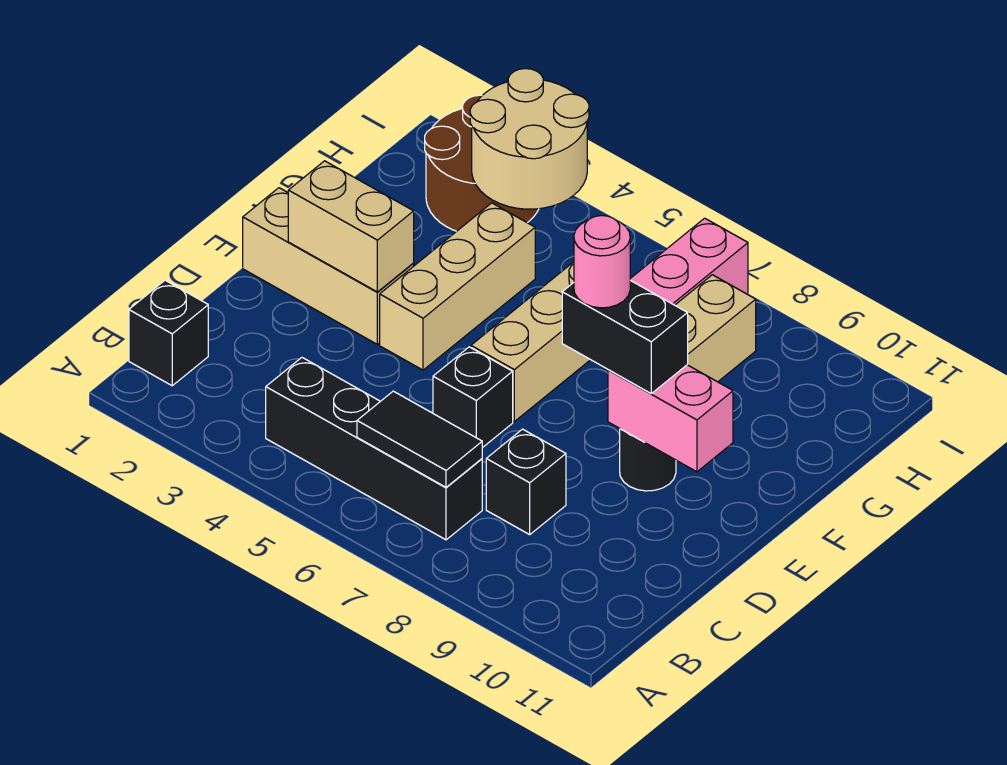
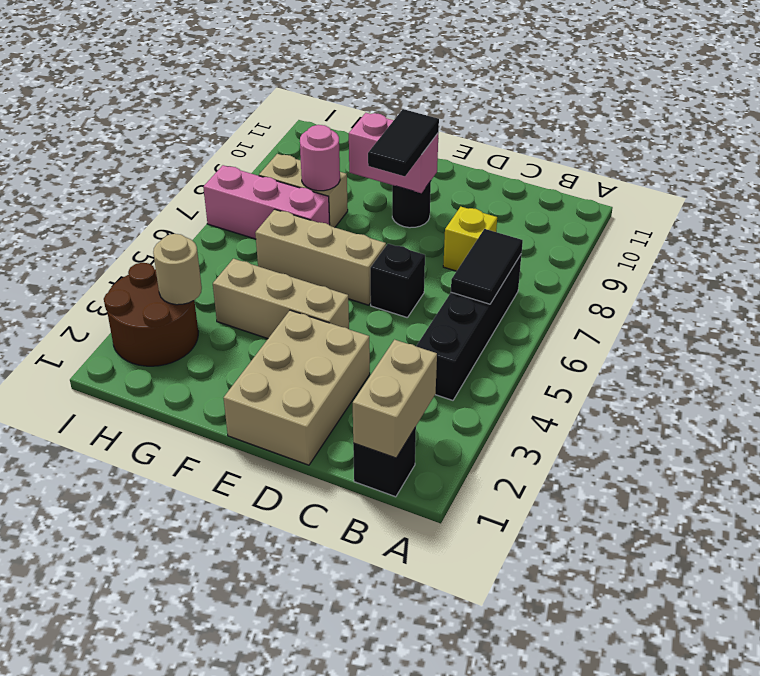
black brick C8 level 1 -> yellow brick C8 level 1
tan brick E1:E3 level 1 -> tan brick D1:E3 level 1
tan brick E2:E3 level 2 -> tan brick B1:B2 level 2
black brick E8:E9 level 3 -> black tile E8:E9 level 3
pink round brick E8 level 4 -> pink round brick G8 level 2
pink brick E9:E10 level 2 -> pink brick E9:F9 level 2
tan round brick H3:I4 level 2 -> tan round brick H3 level 2

